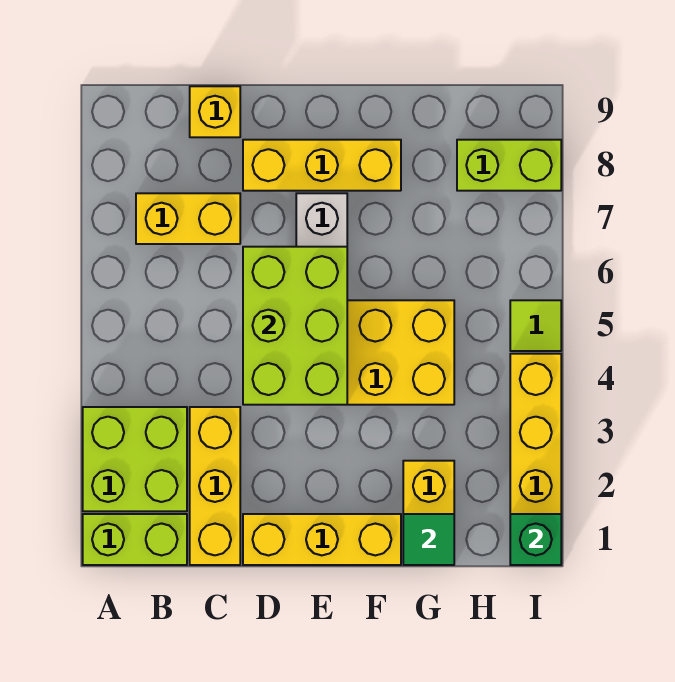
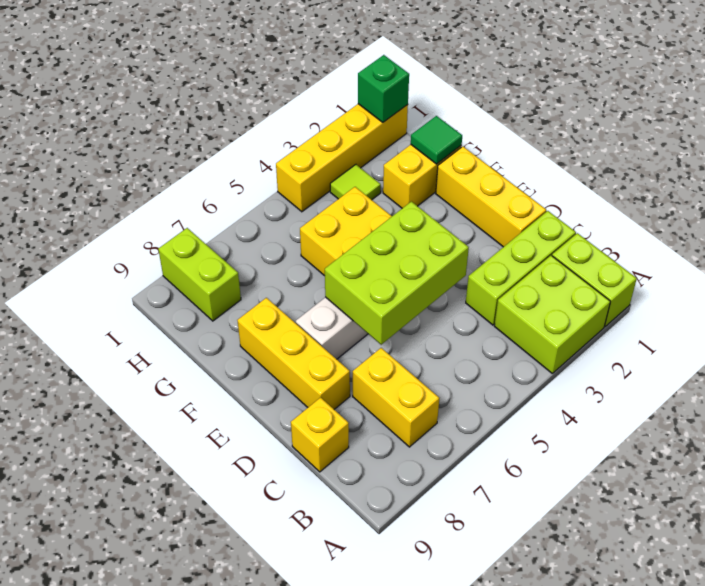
yellow brick C1:C3 level 1 -> lime brick C1:C3 level 1
lime tile I5 level 1 -> lime tile H3 level 1

